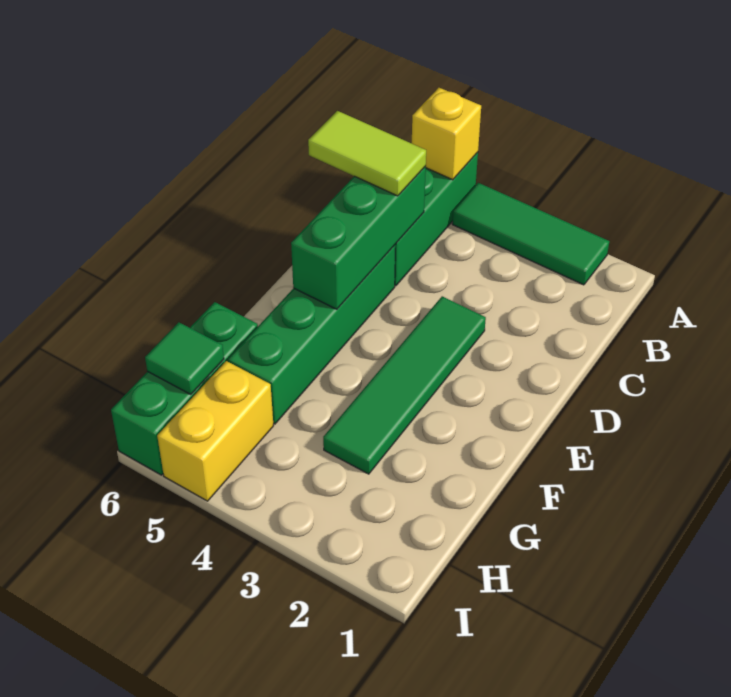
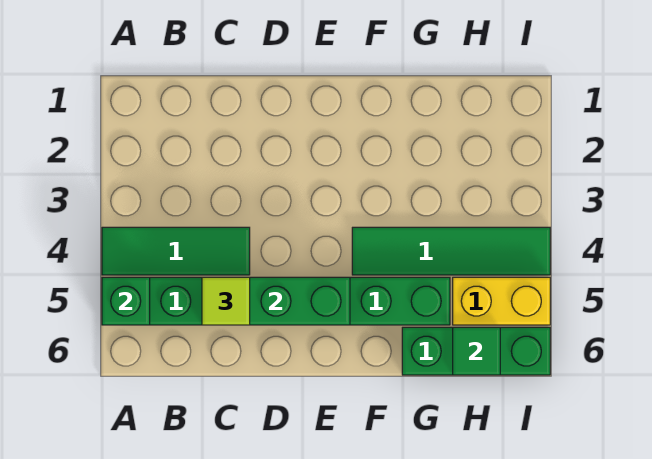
green tile A2:A4 level 1 -> green tile A4:C4 level 1
yellow brick A5 level 2 -> green brick A5 level 2
lime tile C5:C6 level 3 -> lime tile C5 level 3
green tile D3:G3 level 1 -> green tile F4:I4 level 1

